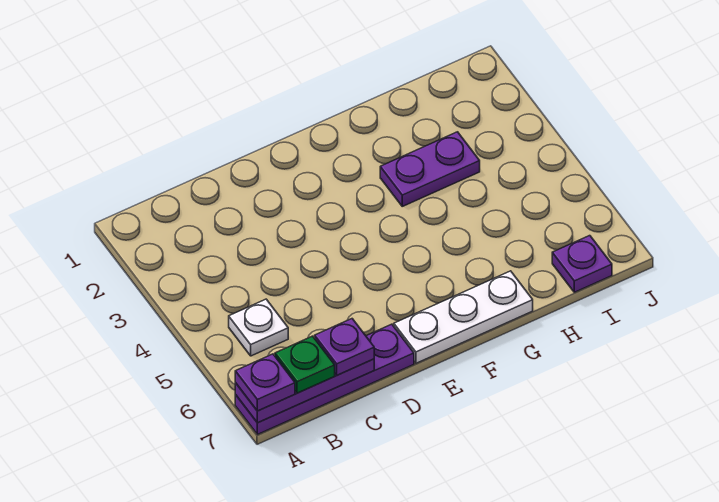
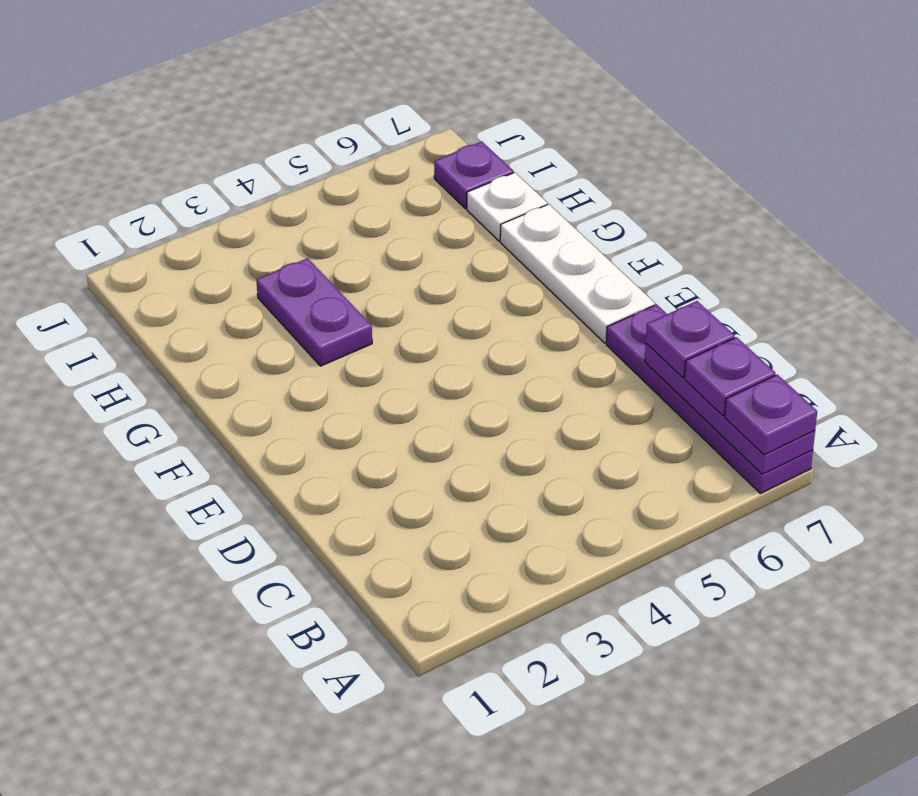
white plate B5 level 1 -> white plate H7 level 1
green plate B7 level 3 -> purple plate B7 level 3

